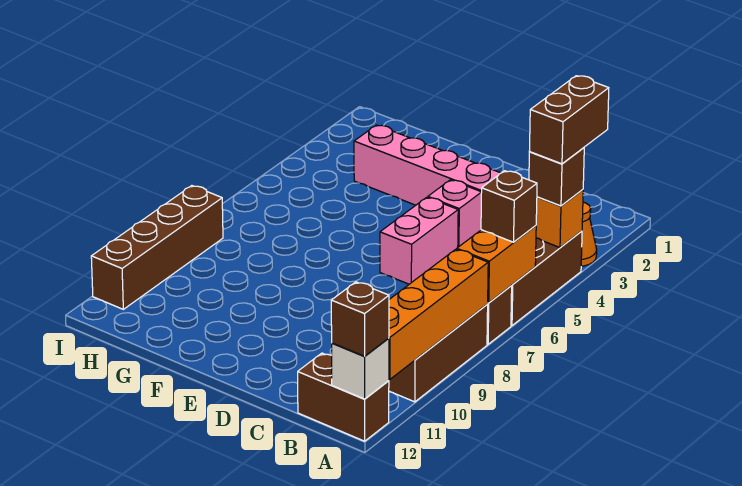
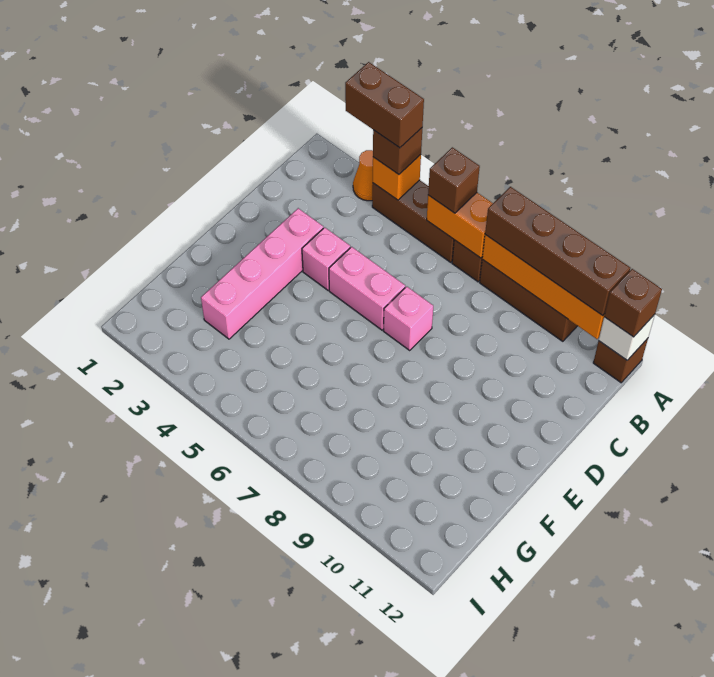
brown brick A12:B12 level 1 -> brown brick A12 level 1
none -> pink brick D7 level 1
brown brick I8:I11 level 1 -> brown brick A8:A11 level 3

